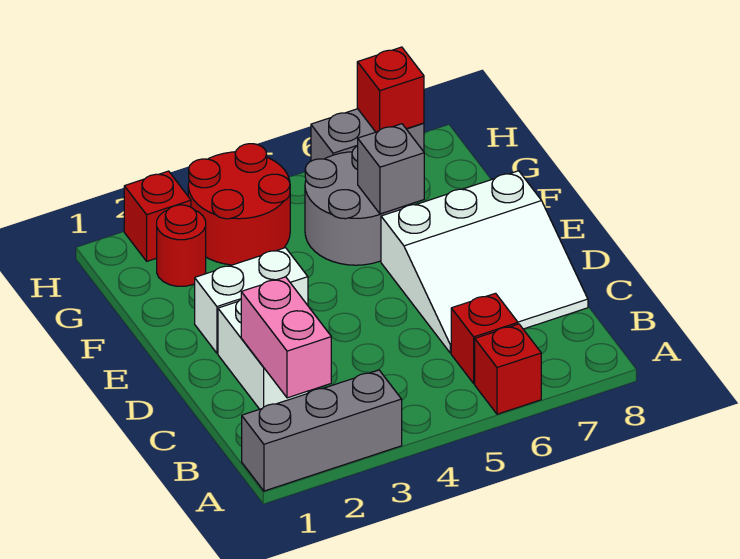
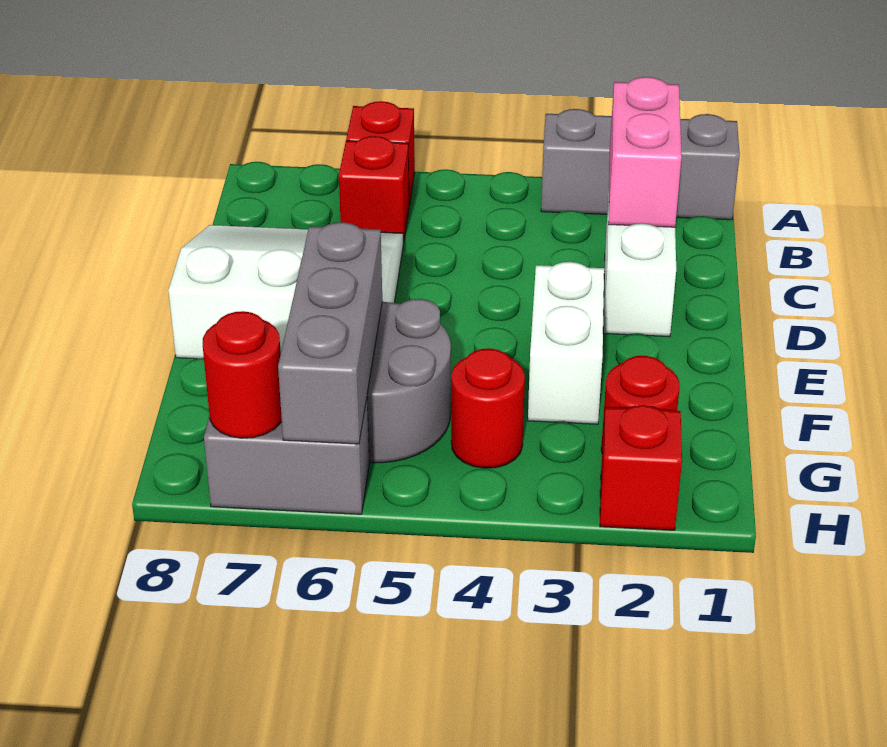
white brick E2:E3 level 1 -> white brick E3:F3 level 1
grey brick F6 level 2 -> grey brick F6:H6 level 2
red round brick G3:H4 level 1 -> red round brick G4 level 1
red brick H7 level 2 -> red round brick H7 level 2

